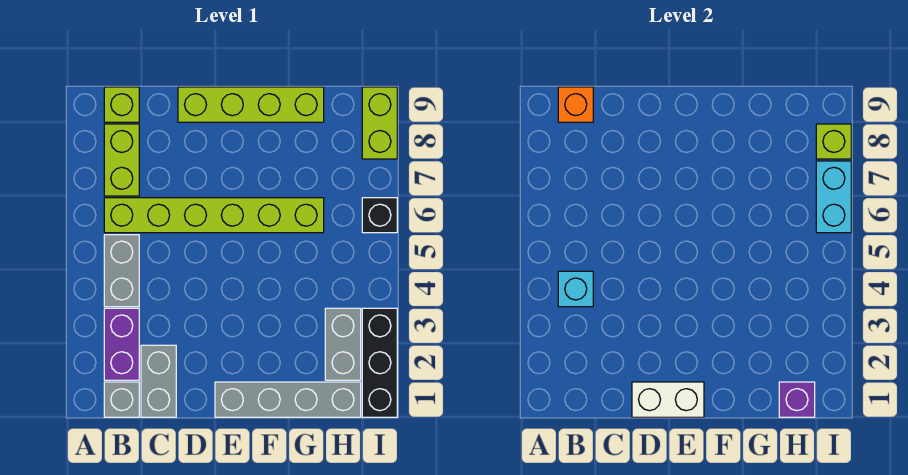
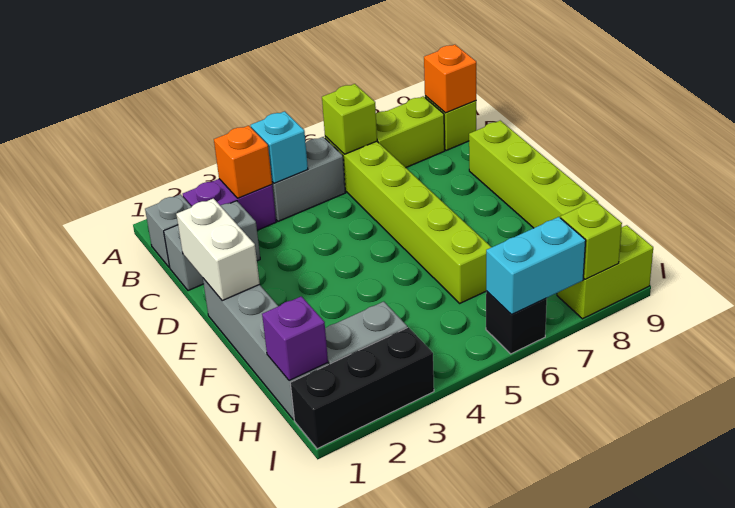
none -> orange brick B3 level 2
none -> lime brick B6 level 2

